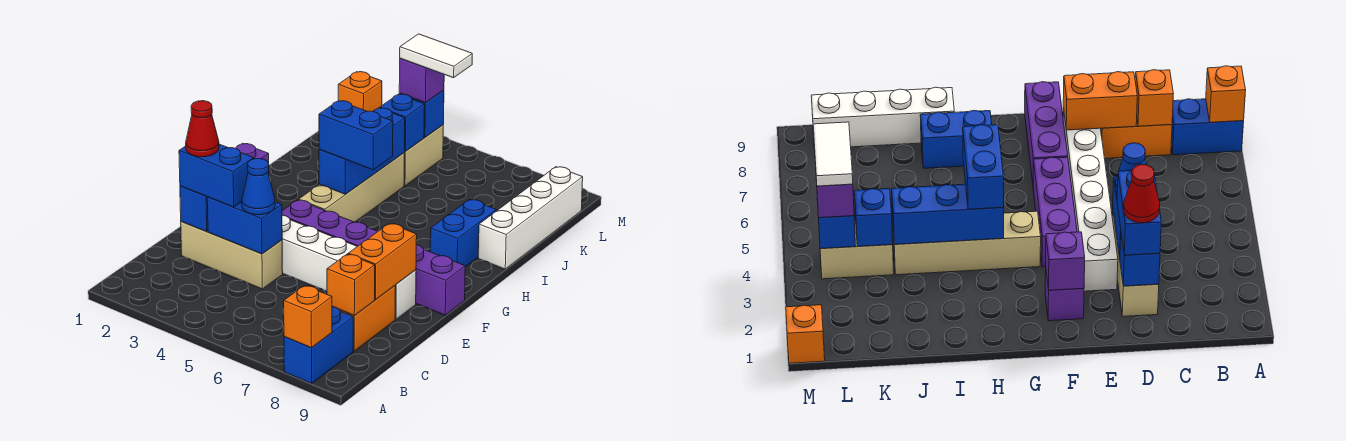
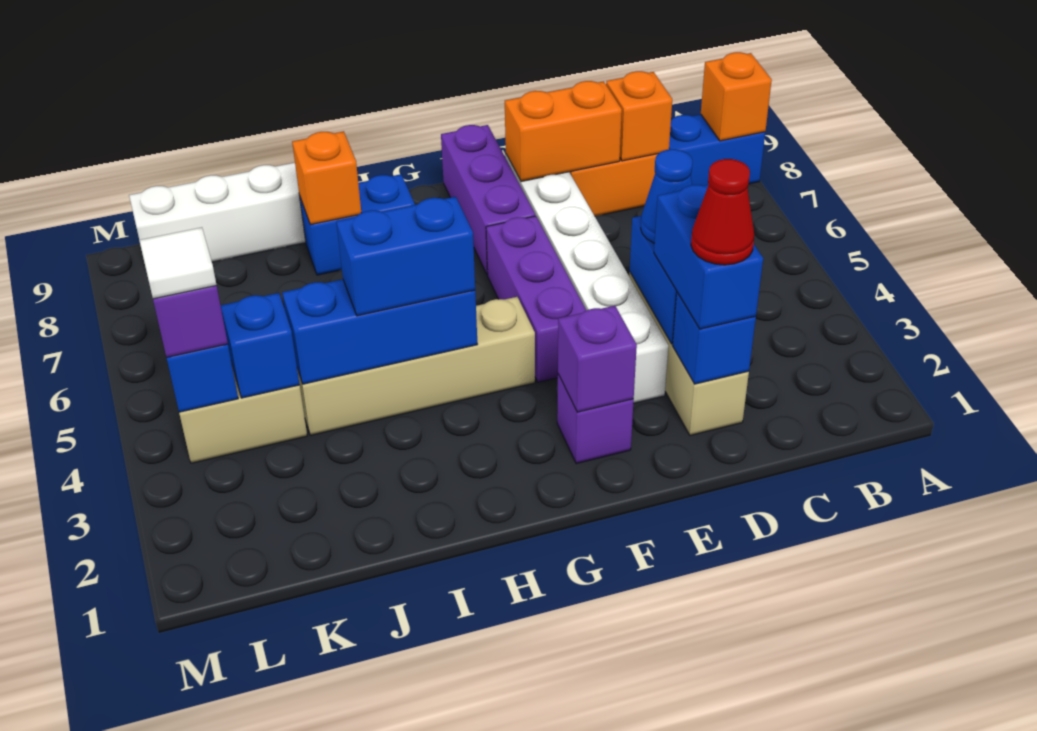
blue brick H4:H5 level 3 -> blue brick H4:I4 level 3
white tile L4:L5 level 4 -> white tile L4 level 4
orange brick M1 level 1 -> orange brick I8 level 2

